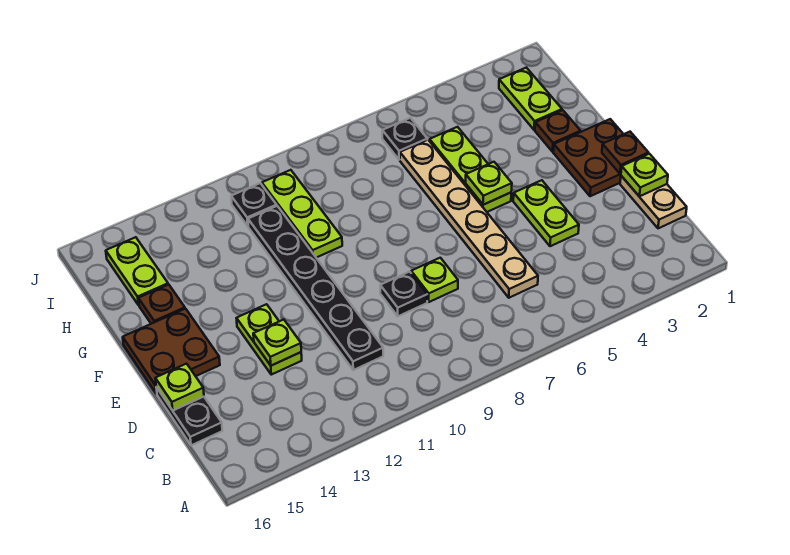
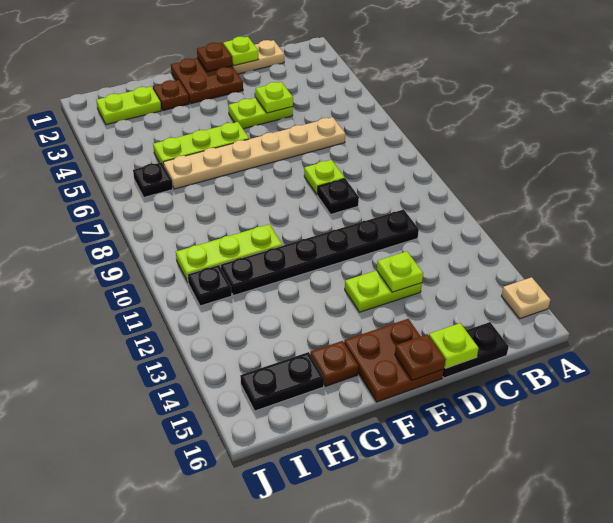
none -> tan plate A15 level 1
none -> brown plate E16 level 2
lime plate F5 level 2 -> lime plate D4 level 2
lime plate H15:I15 level 1 -> black plate H15:I15 level 1

